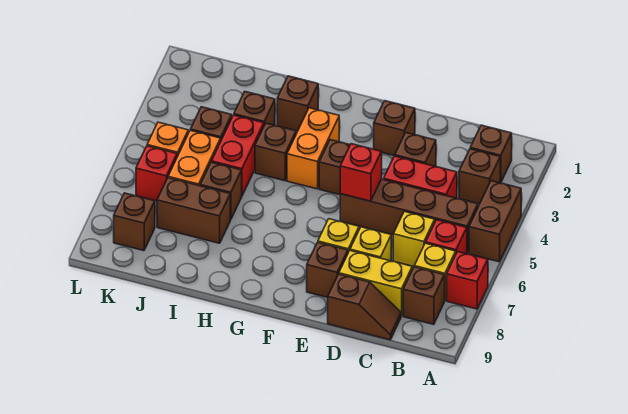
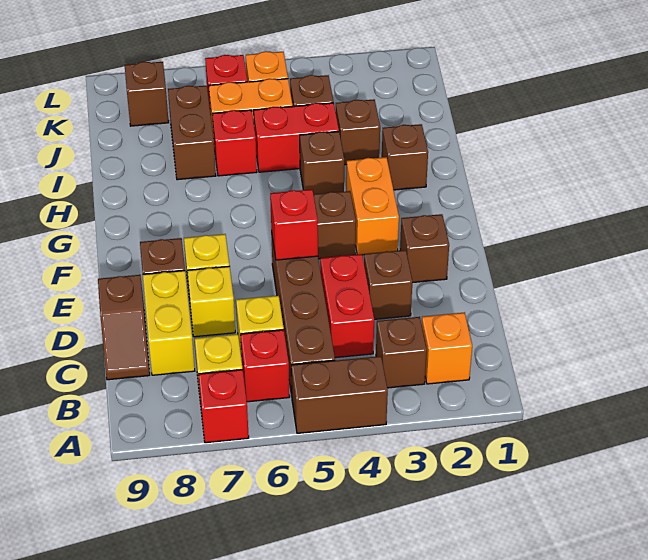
brown brick B2 level 1 -> orange brick B2 level 1
brown brick B8 level 1 -> none
orange brick G3:G4 level 1 -> orange brick F3:G3 level 1
brown brick I6 level 1 -> red brick I6 level 1

